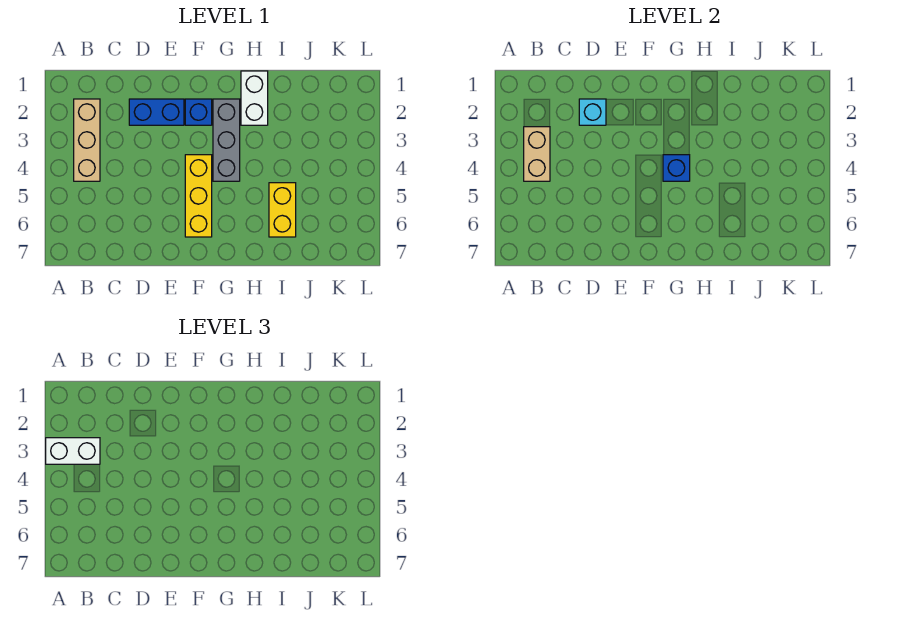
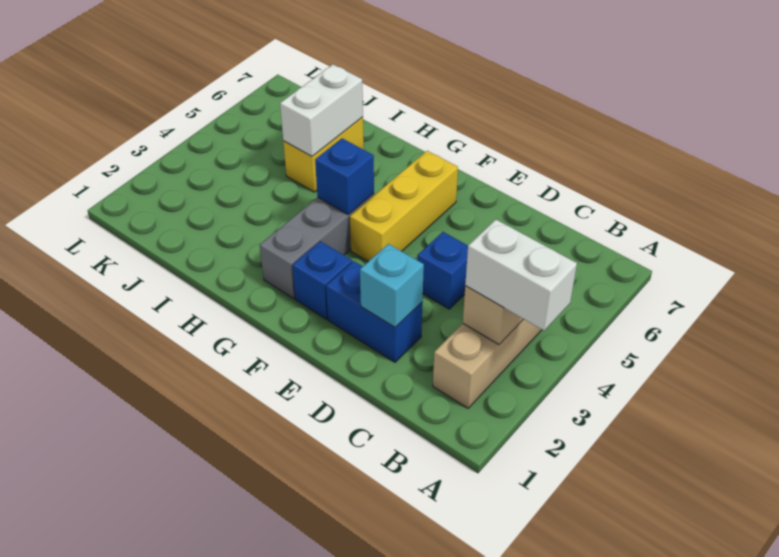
none -> blue brick D4 level 1
white brick H1:H2 level 1 -> white brick I5:I6 level 2

